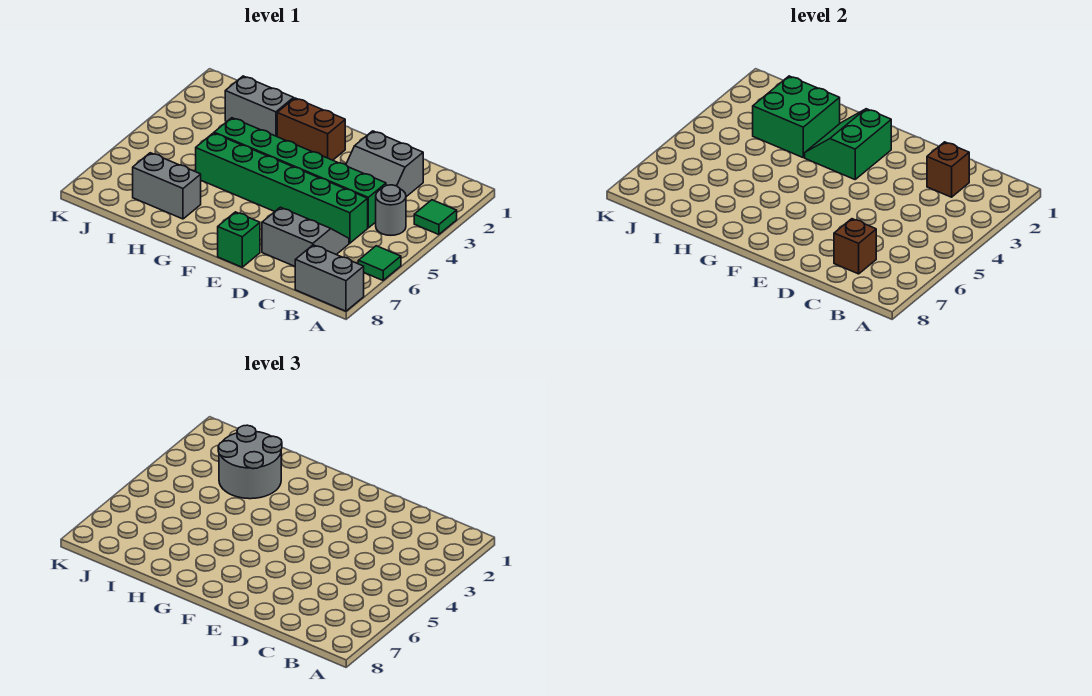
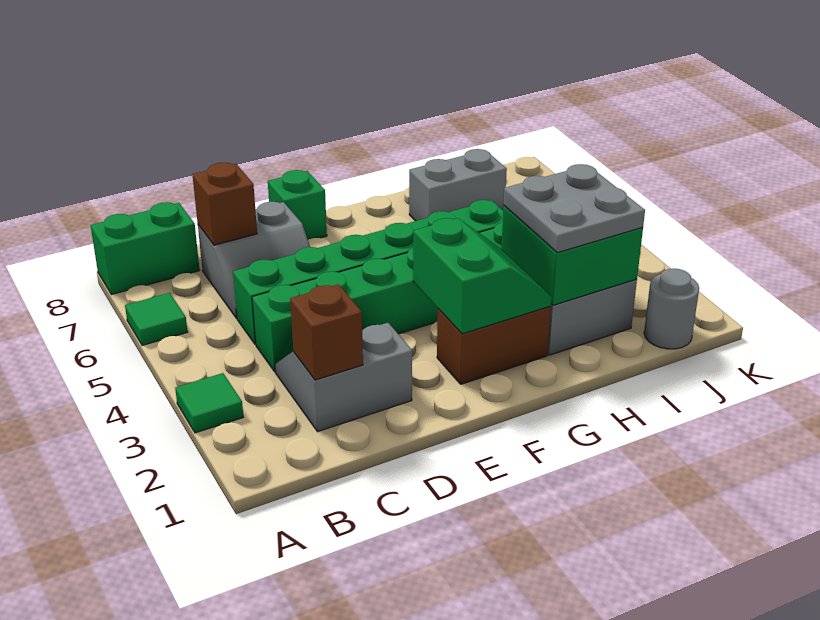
grey brick A8:B8 level 1 -> green brick A8:B8 level 1
grey round brick B4 level 1 -> grey round brick J1 level 1
grey round brick H2:I3 level 3 -> grey plate H2:I3 level 3

